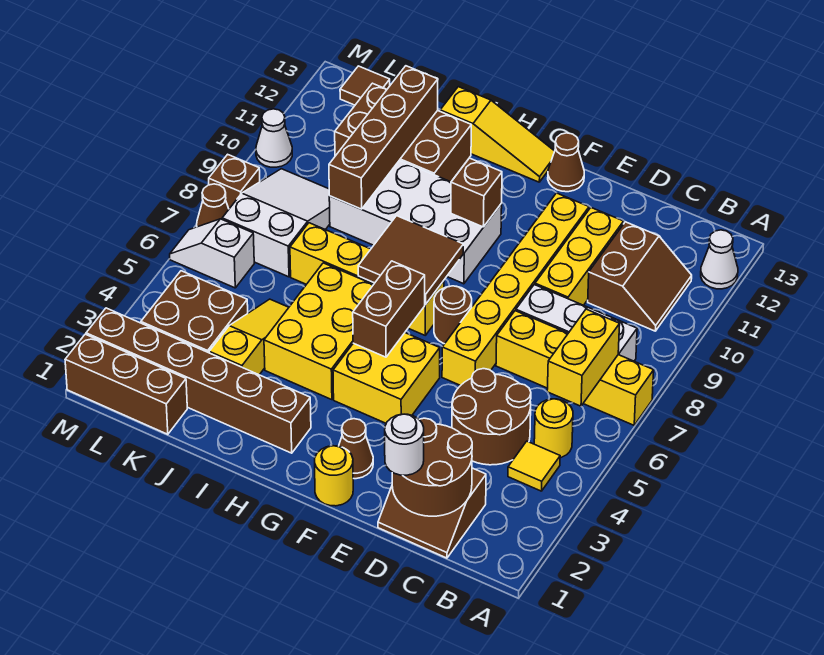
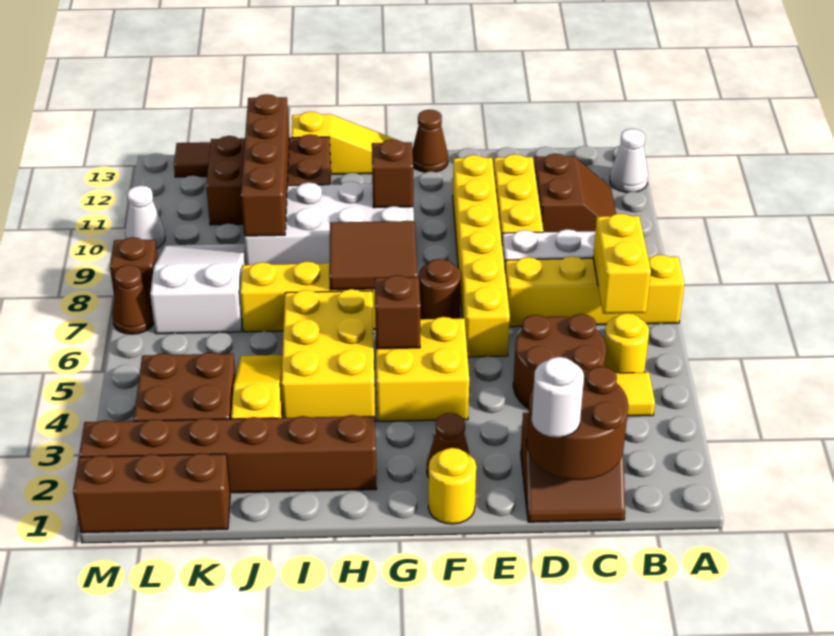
brown brick G5:G6 level 2 -> brown brick G5 level 2
white slope L6:M6 level 1 top L -> none

